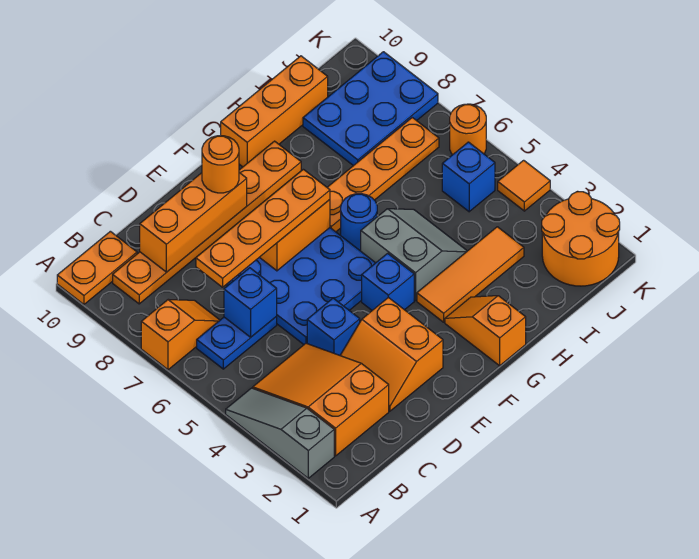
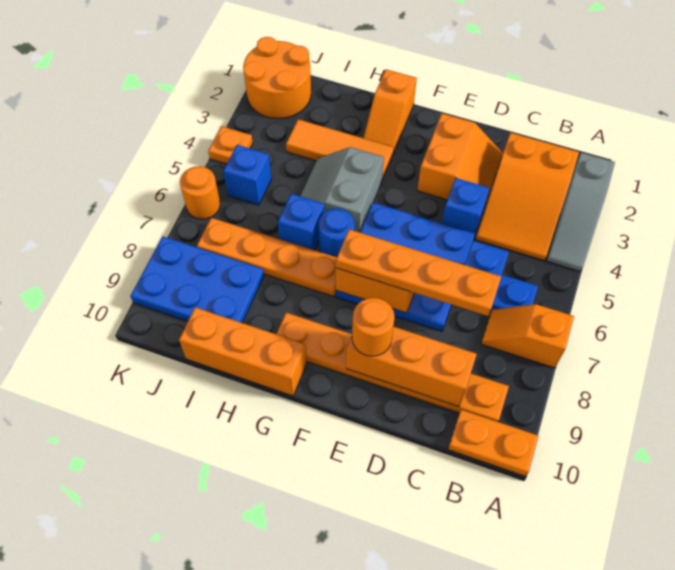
blue brick F4 level 1 -> blue brick H6 level 1
orange tile K4 level 1 -> orange plate K4 level 1

